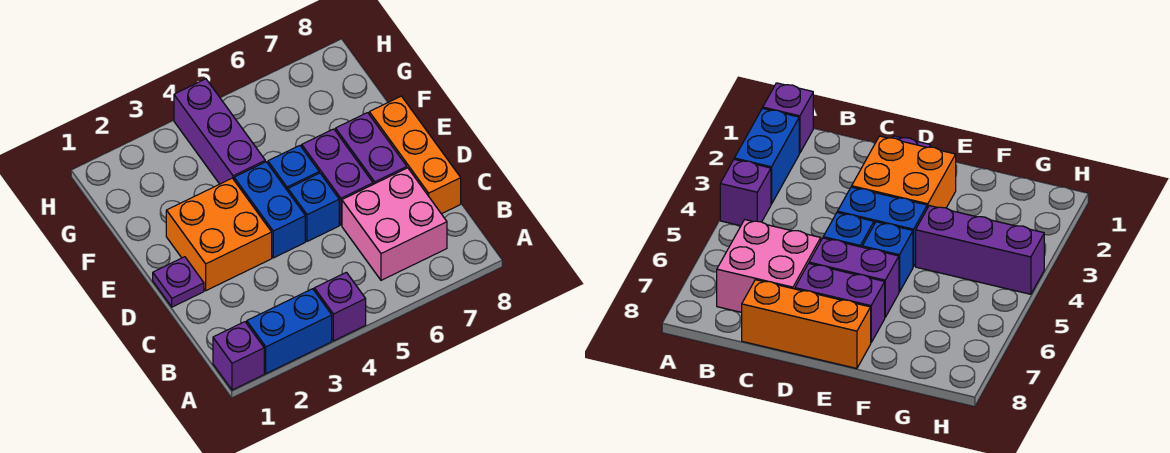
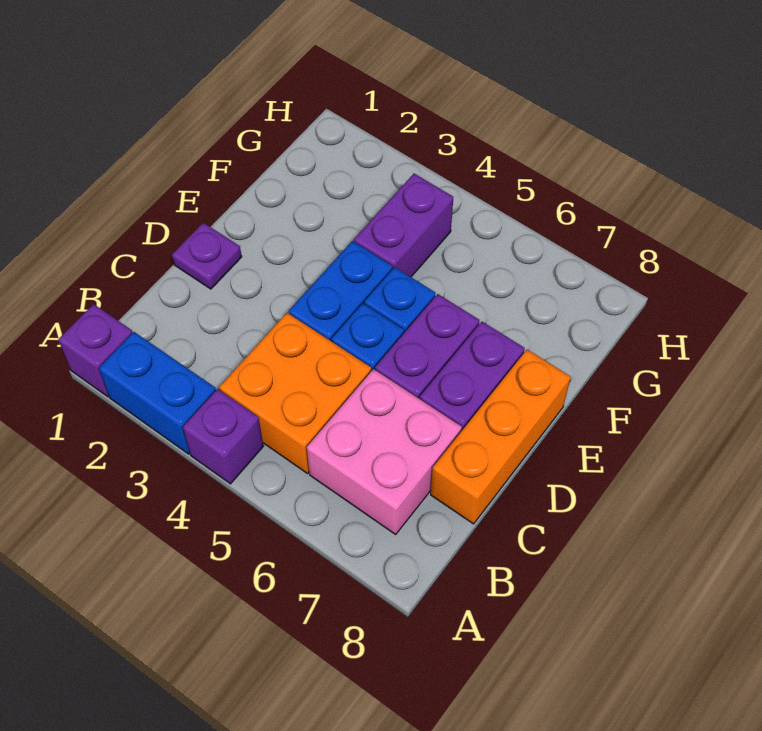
orange brick D2:E3 level 1 -> orange brick B4:C5 level 1
purple brick F4:H4 level 1 -> purple brick F4:G4 level 1

